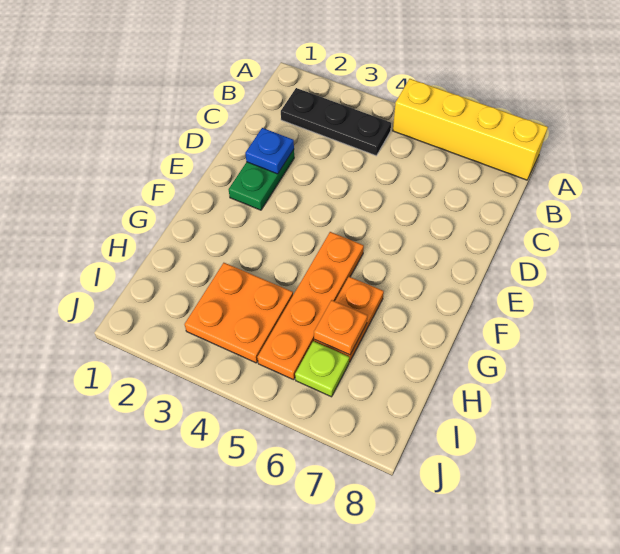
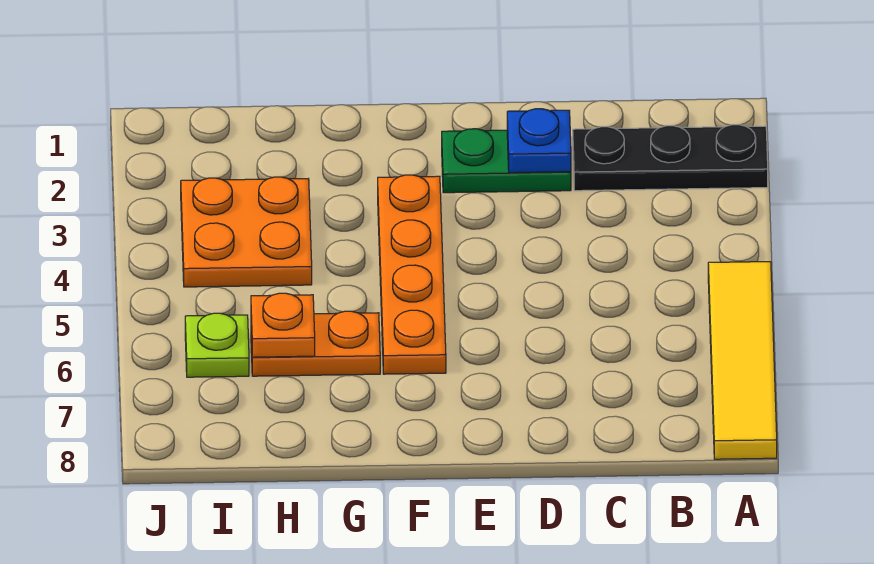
yellow brick A5:A8 level 1 -> yellow tile A5:A8 level 1
black plate B2:B4 level 1 -> black plate A2:C2 level 1
orange plate F5:I5 level 1 -> orange plate F3:F6 level 1

